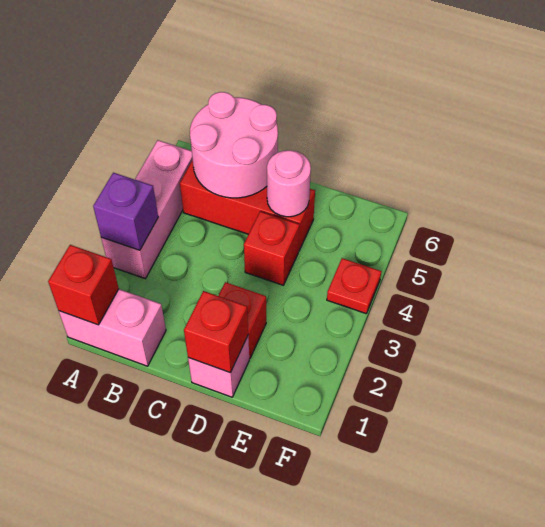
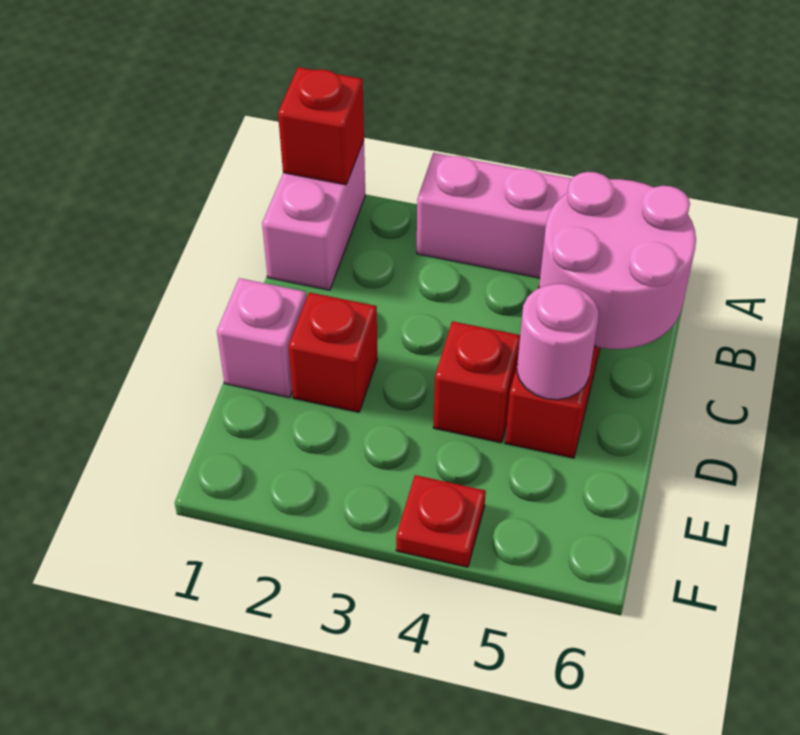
purple brick A3 level 2 -> none
red brick D1 level 2 -> none

